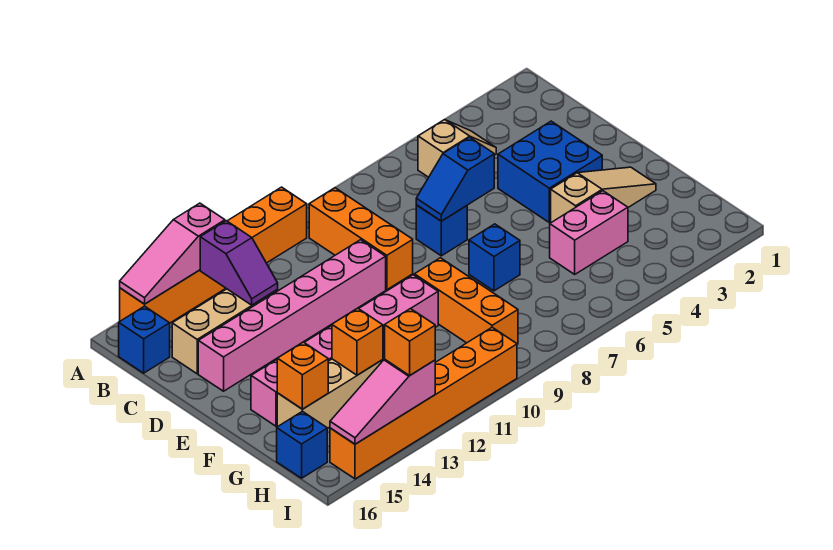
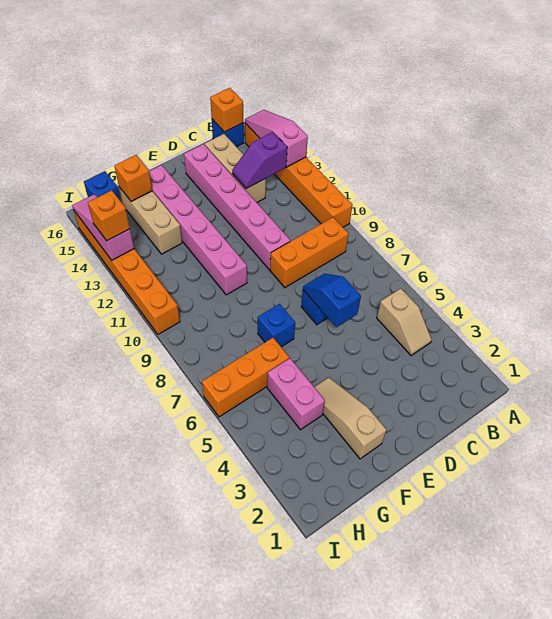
blue brick D3:E4 level 1 -> none
tan slope F2:F4 level 1 top 4 -> tan slope F2:F4 level 1 top 2
orange brick F9:H9 level 1 -> orange brick G6:I6 level 1
orange brick G13 level 2 -> orange brick B16 level 2

